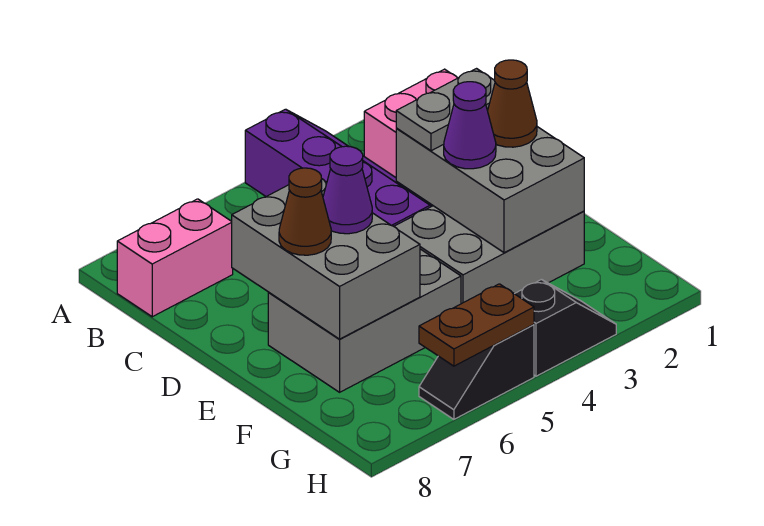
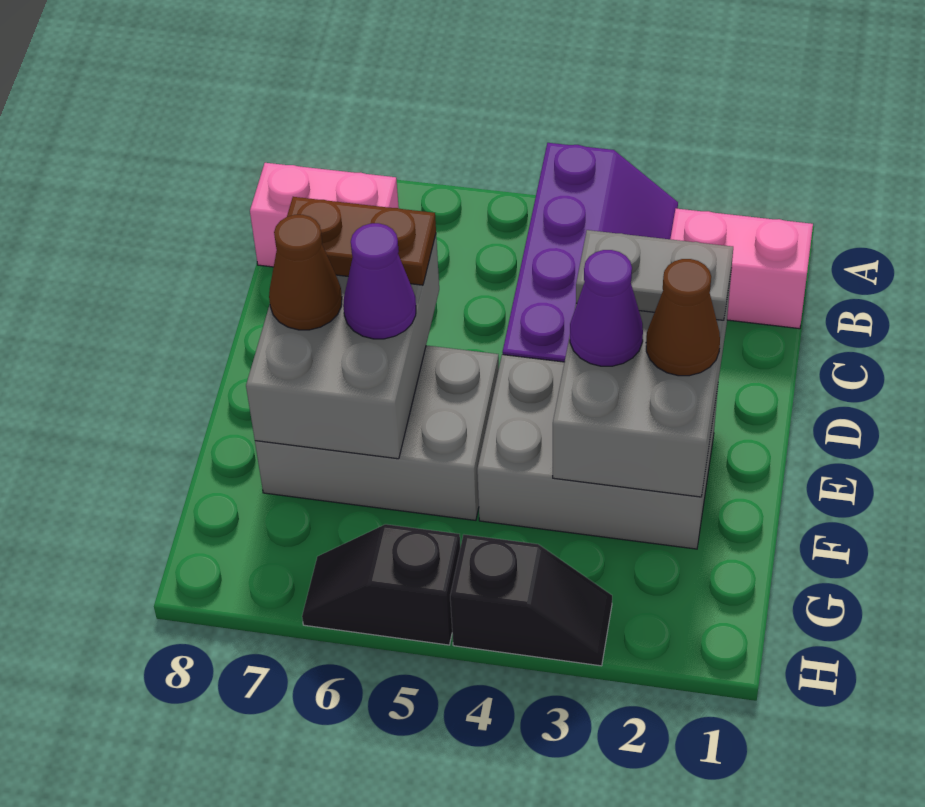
brown plate H5:H6 level 2 -> brown plate D6:D7 level 3

